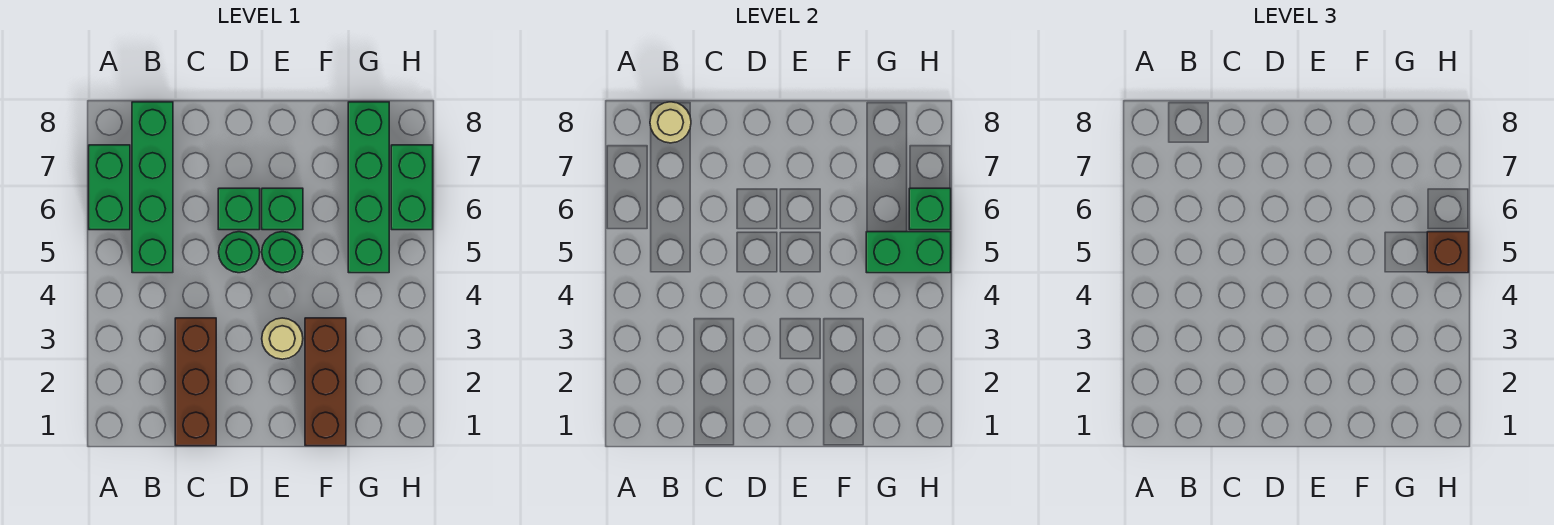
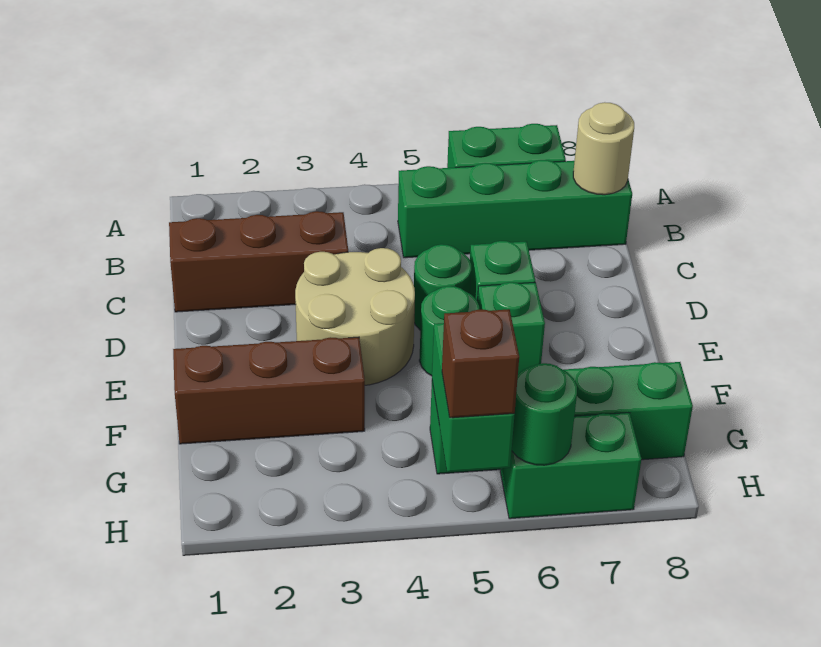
tan round brick E3 level 1 -> tan round brick D3:E4 level 1
green brick H6 level 2 -> green round brick H6 level 2

